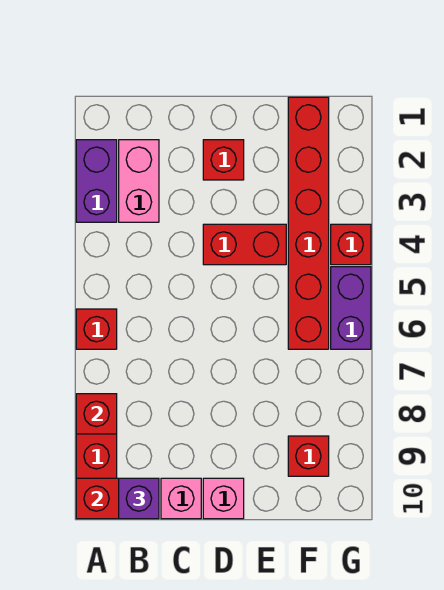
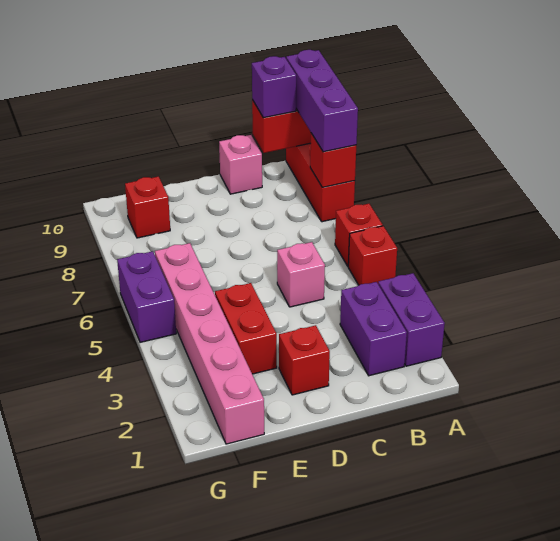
none -> purple brick A8:A10 level 3
pink brick B2:B3 level 1 -> purple brick B2:B3 level 1
red brick D4:E4 level 1 -> red brick E3:E4 level 1
pink brick D10 level 1 -> pink brick C5 level 1
red brick F1:F6 level 1 -> pink brick F1:F6 level 1
red brick G4 level 1 -> red brick A5 level 1

